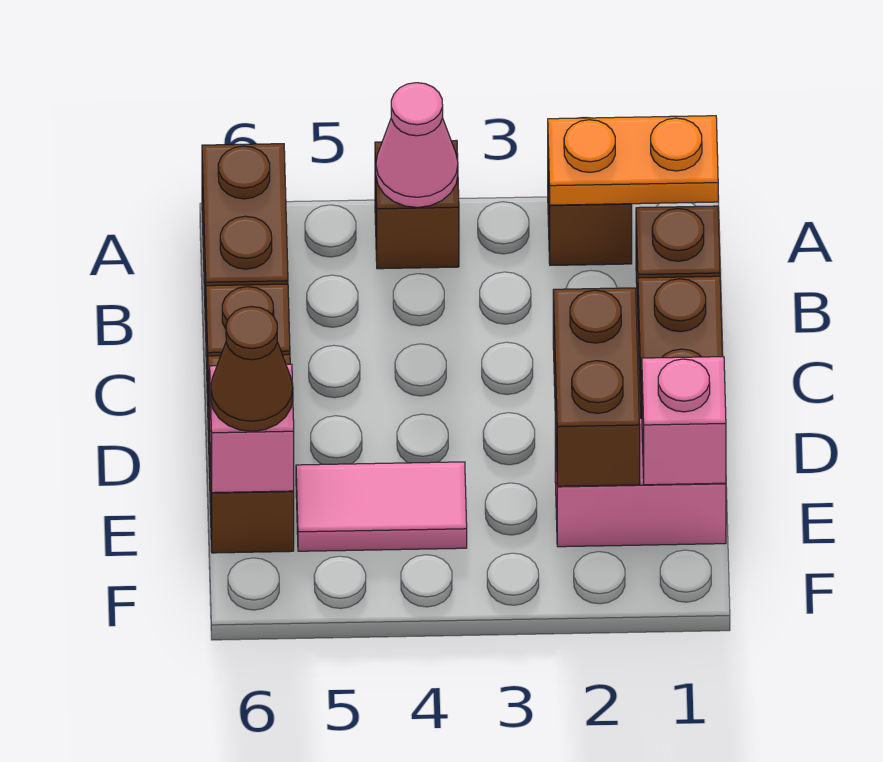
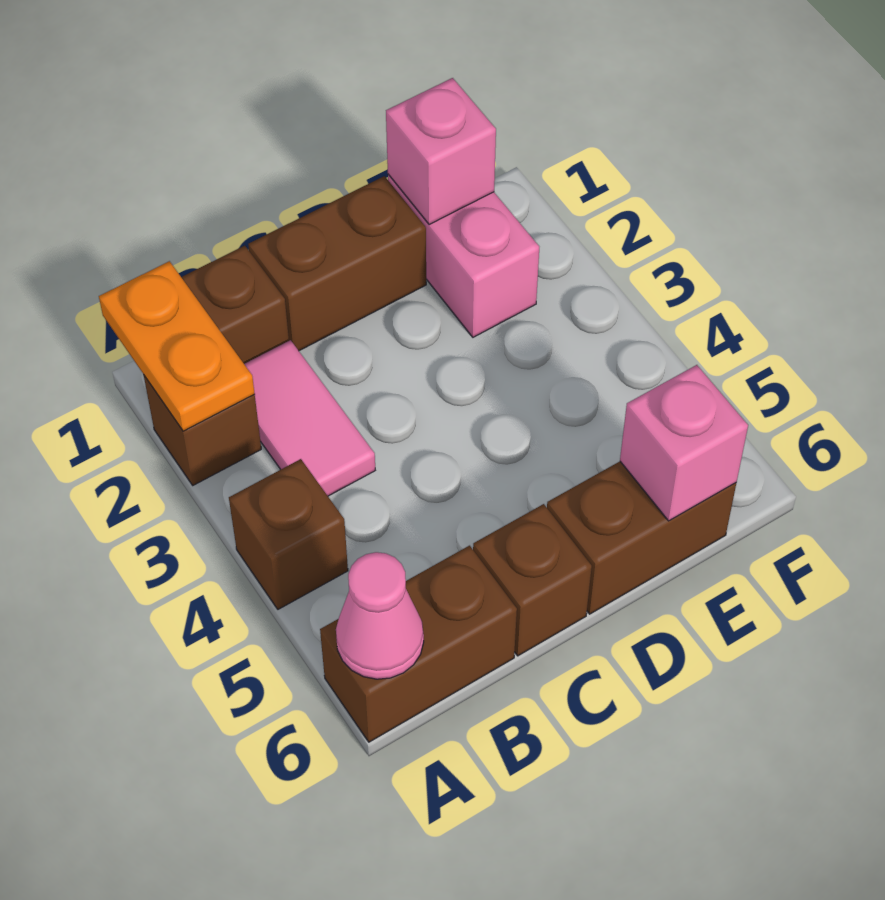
pink cone A4 level 2 -> pink cone A6 level 2
brown brick D2:E2 level 2 -> none
pink tile E4:E5 level 1 -> pink tile B2:B3 level 1
brown cone E6 level 3 -> none

